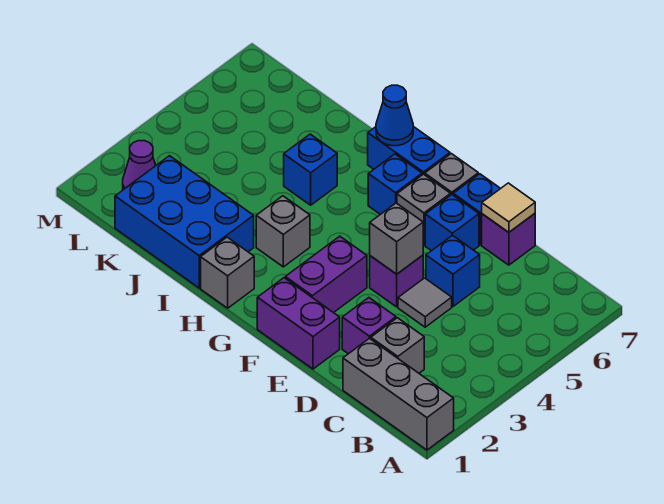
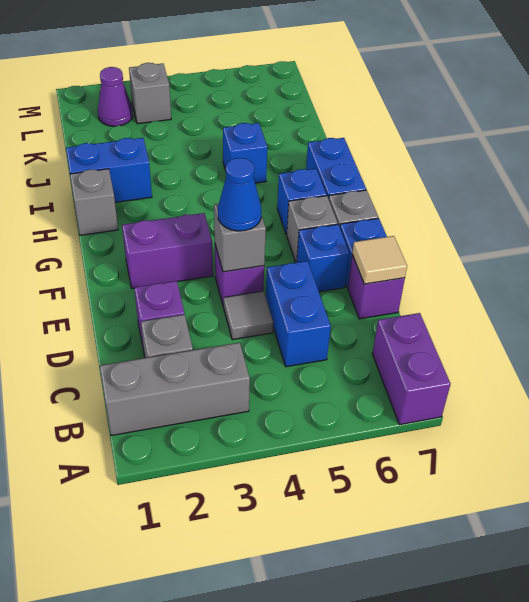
grey brick A1:C1 level 1 -> grey brick B1:B3 level 1
blue brick D5 level 1 -> blue brick C5:D5 level 1
purple brick E1:F1 level 1 -> purple brick A7:B7 level 1
grey brick H3 level 1 -> grey brick L3 level 1
blue cone H7 level 2 -> blue cone E4 level 3
blue brick I1:K2 level 1 -> blue brick I1:I2 level 1

